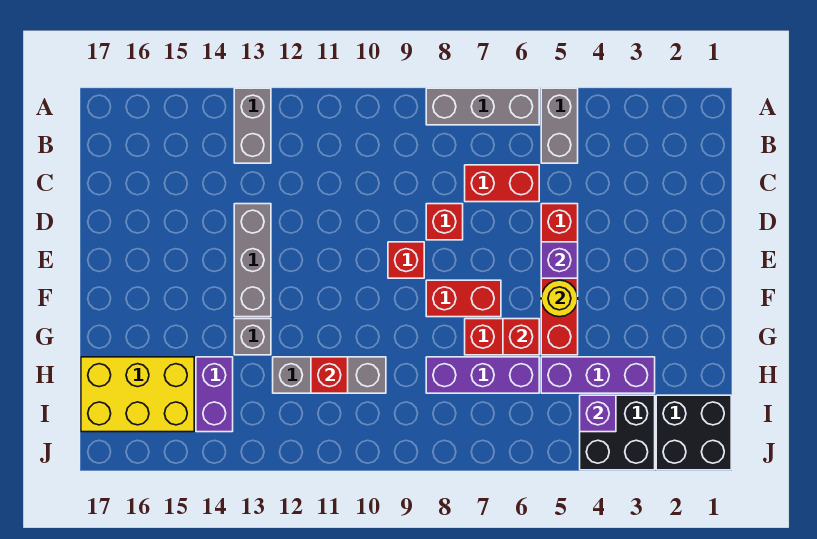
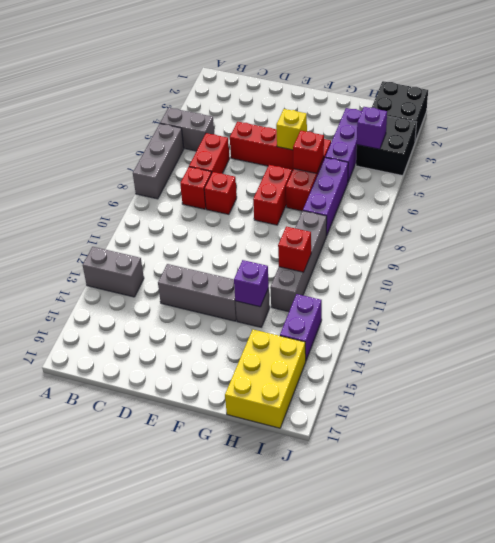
purple brick E5 level 2 -> purple brick G13 level 2
red brick E9 level 1 -> red brick C8 level 1
yellow round brick F5 level 2 -> yellow brick F5 level 2
grey brick H10:H12 level 1 -> grey brick H9:H12 level 1
purple brick H14:I14 level 1 -> purple brick I13:I14 level 1

